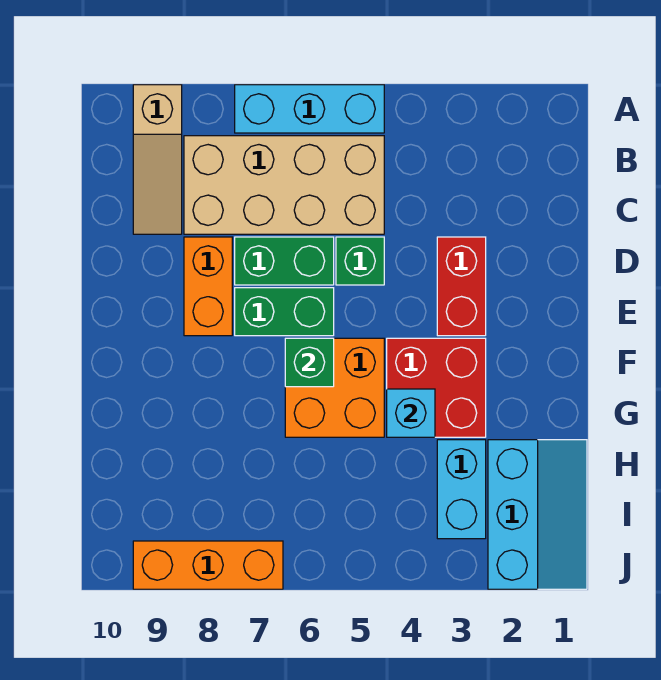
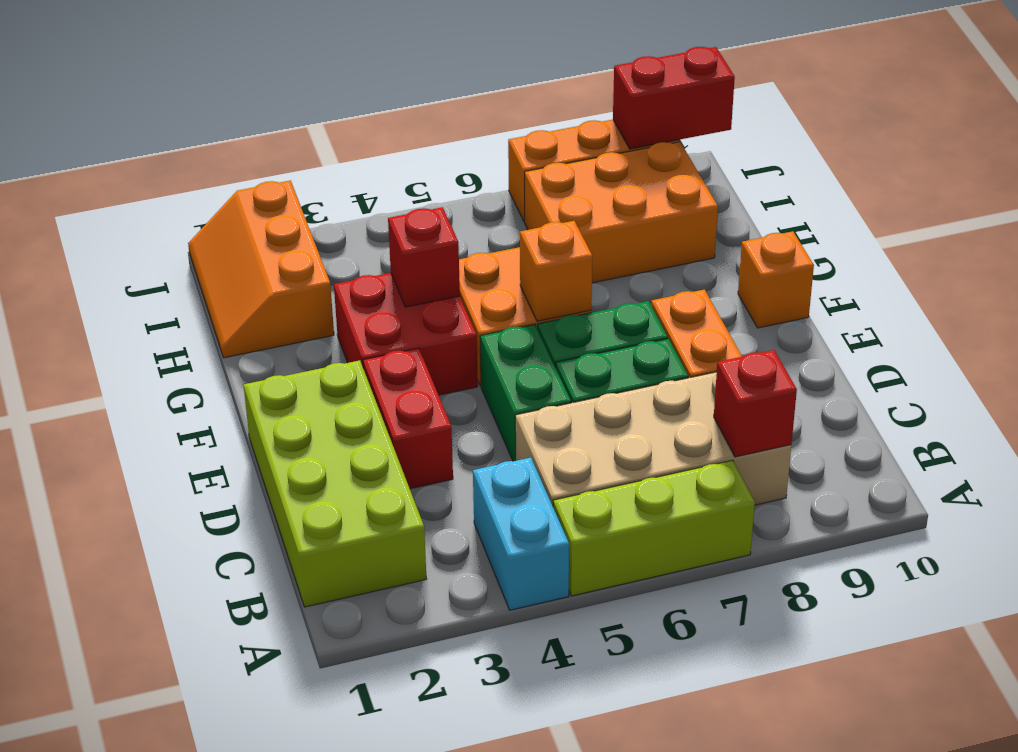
cyan brick A5:A7 level 1 -> lime brick A5:A7 level 1
tan slope A9:C9 level 1 top A -> none
none -> lime brick B1:E2 level 1
none -> red brick B8 level 2
green brick D5 level 1 -> green brick D5:E5 level 1
green brick F6 level 2 -> orange brick F6 level 2
none -> orange brick F10 level 1
cyan brick G4 level 2 -> red brick G4 level 2
cyan slope H1:J2 level 1 top 2 -> orange slope H1:J2 level 1 top 2
cyan brick H3:I3 level 1 -> cyan brick A4:B4 level 1
none -> orange brick H7:I9 level 1
none -> red brick J9:J10 level 2

